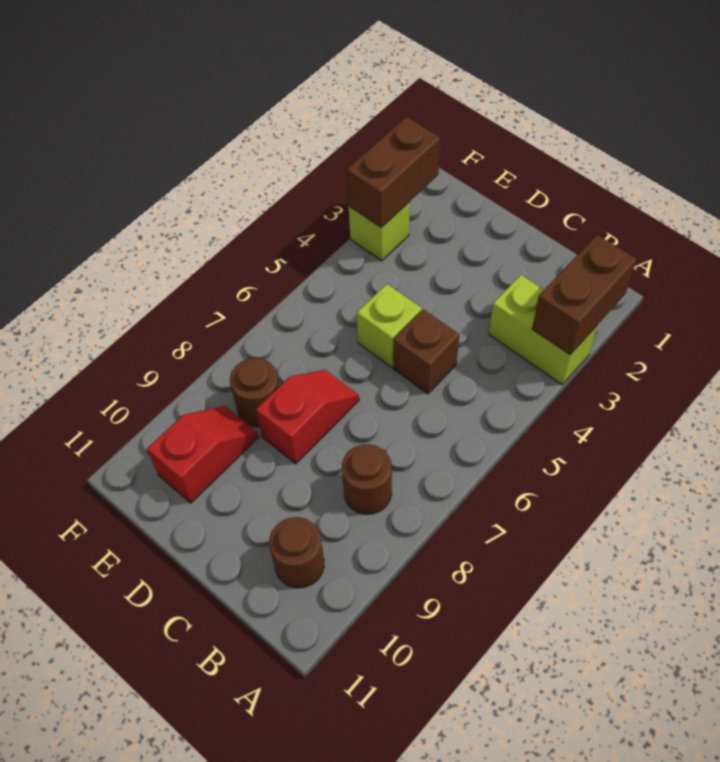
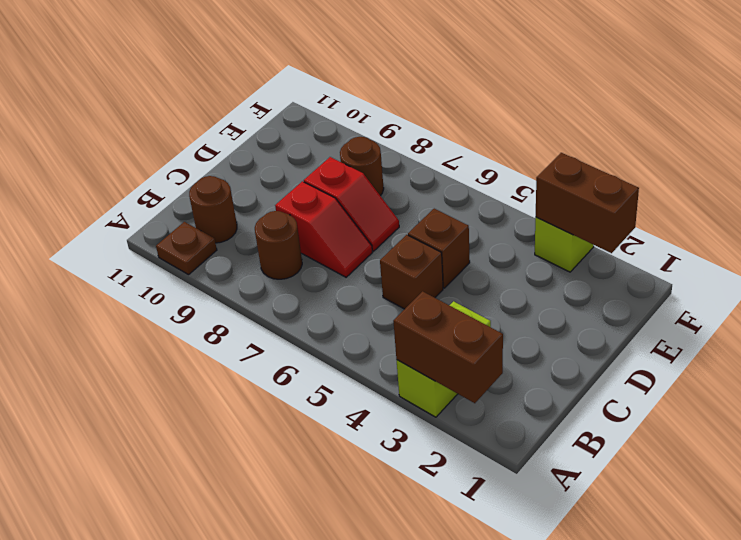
none -> brown plate A10 level 1
lime brick D5 level 1 -> brown brick D5 level 1
red slope E9:E10 level 1 top 10 -> red slope C7:C8 level 1 top 8

